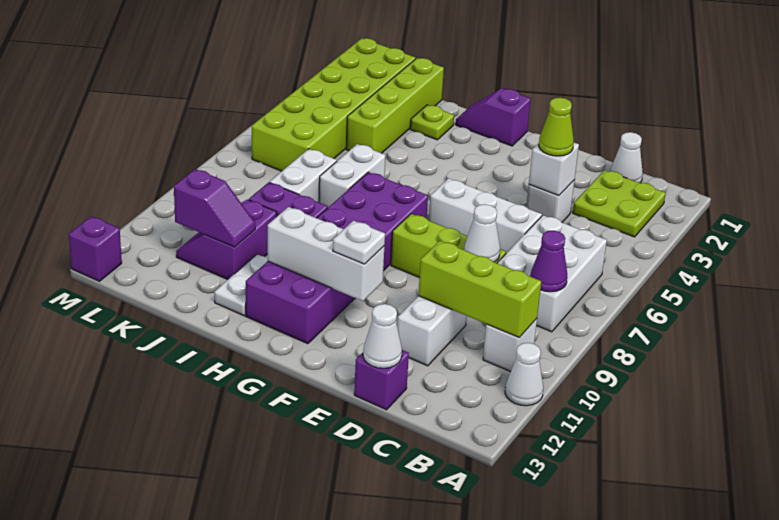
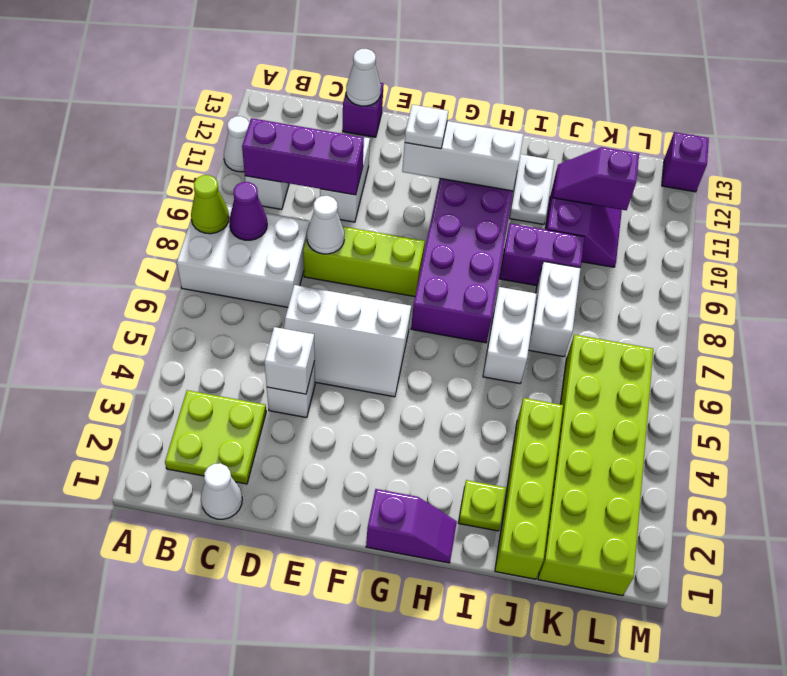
white brick B6:C8 level 1 -> white brick A7:C8 level 1
lime brick B10:D10 level 2 -> purple brick B10:D10 level 2
lime cone D4 level 3 -> lime cone A8 level 2

